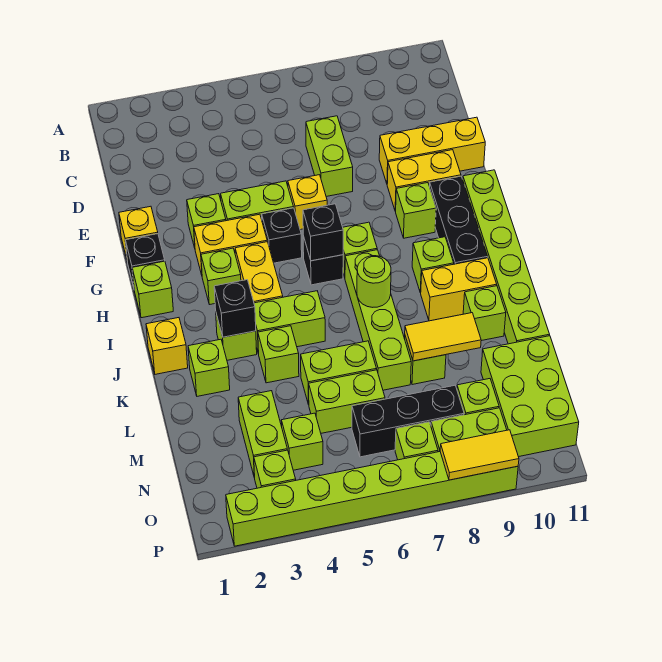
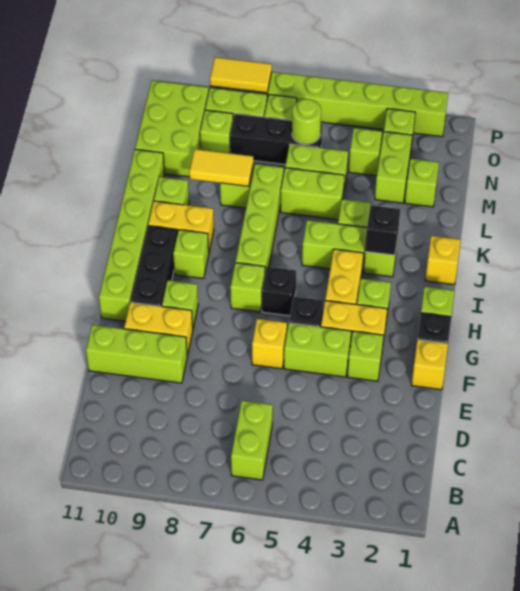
lime brick D7:E7 level 1 -> lime brick B6:C6 level 1
yellow brick E9:E11 level 1 -> lime brick E9:E11 level 1
black brick H6 level 2 -> none
lime round brick J7 level 2 -> lime round brick N6 level 2
lime brick K2 level 1 -> lime brick M2 level 1

